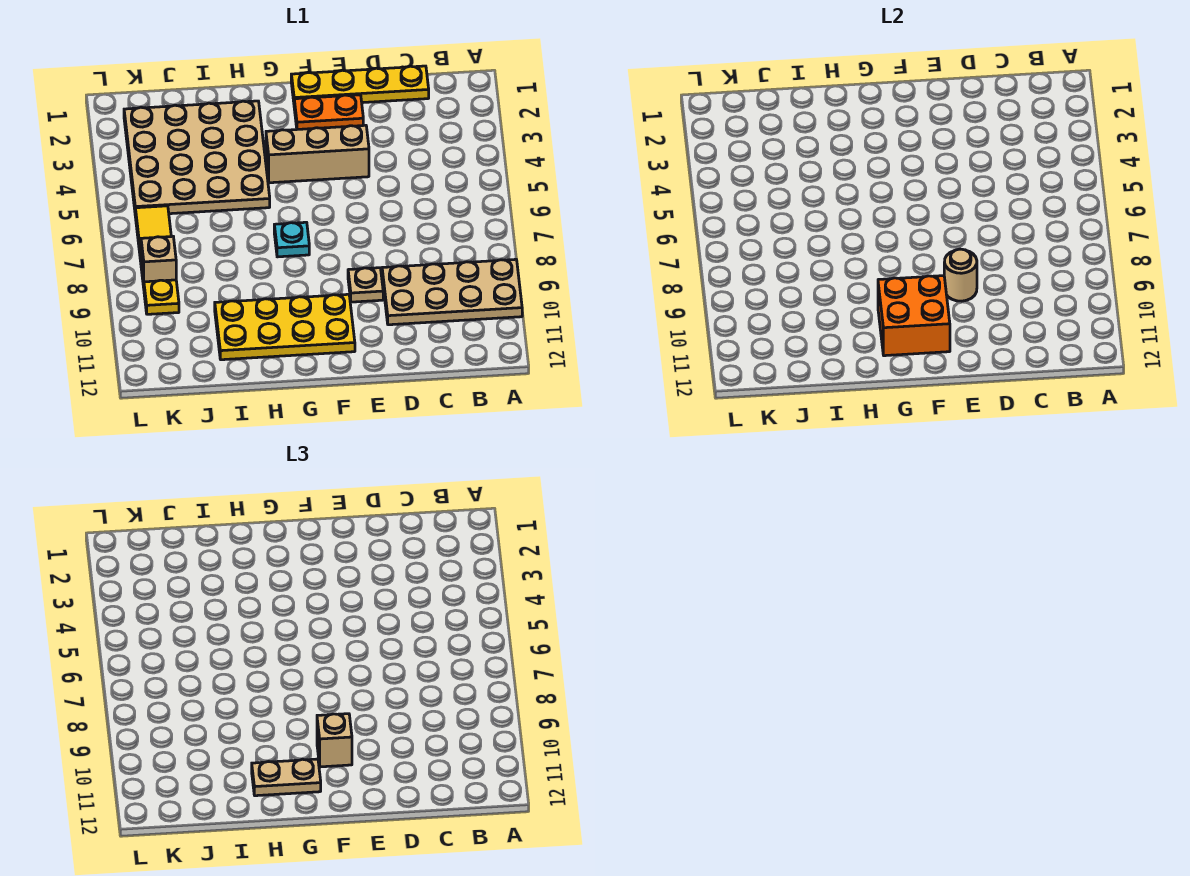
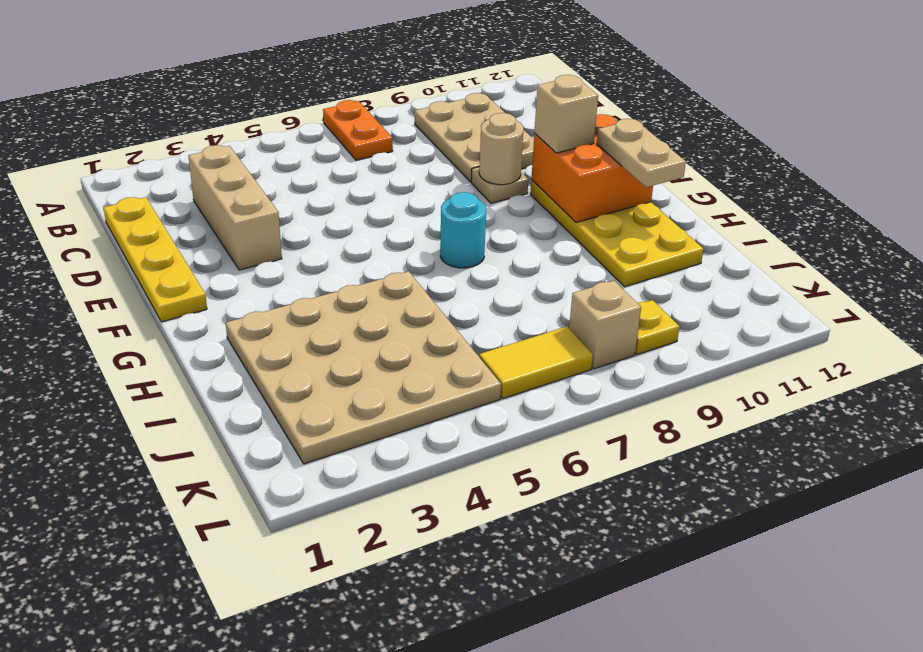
tan plate A9:D10 level 1 -> tan plate B9:D10 level 1
orange plate E2:F2 level 1 -> orange plate A7:B7 level 1
tan brick E4:G4 level 1 -> tan brick C3:E3 level 1
cyan plate G7 level 1 -> cyan round brick G7 level 1

